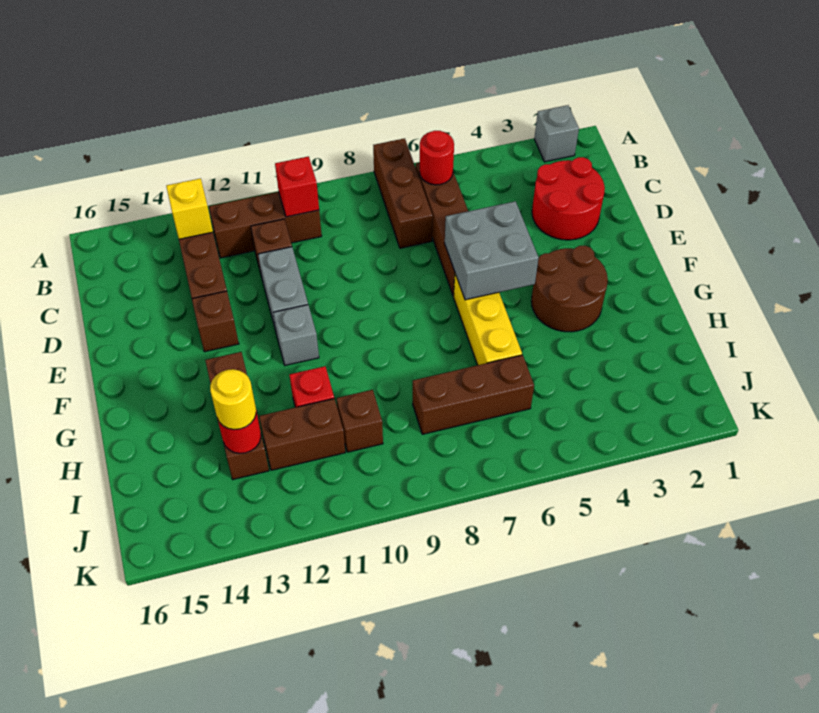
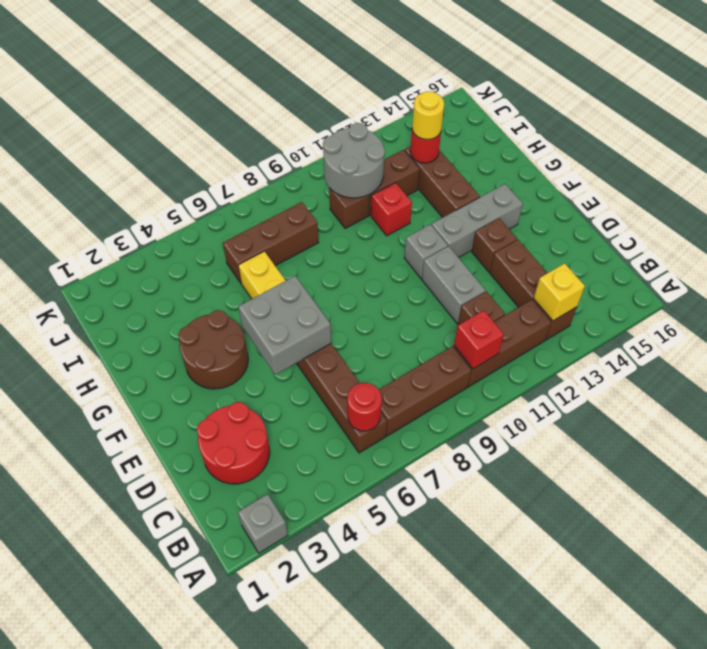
brown brick A7:C7 level 1 -> brown brick B7:B9 level 1
none -> grey brick F12:F14 level 1
none -> grey round brick I10:J11 level 2

